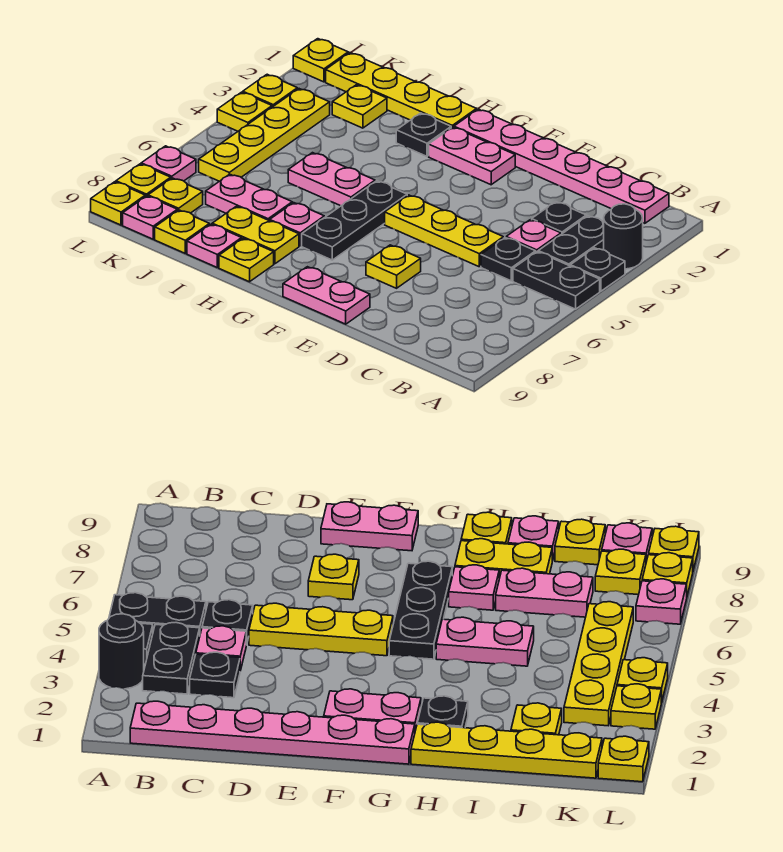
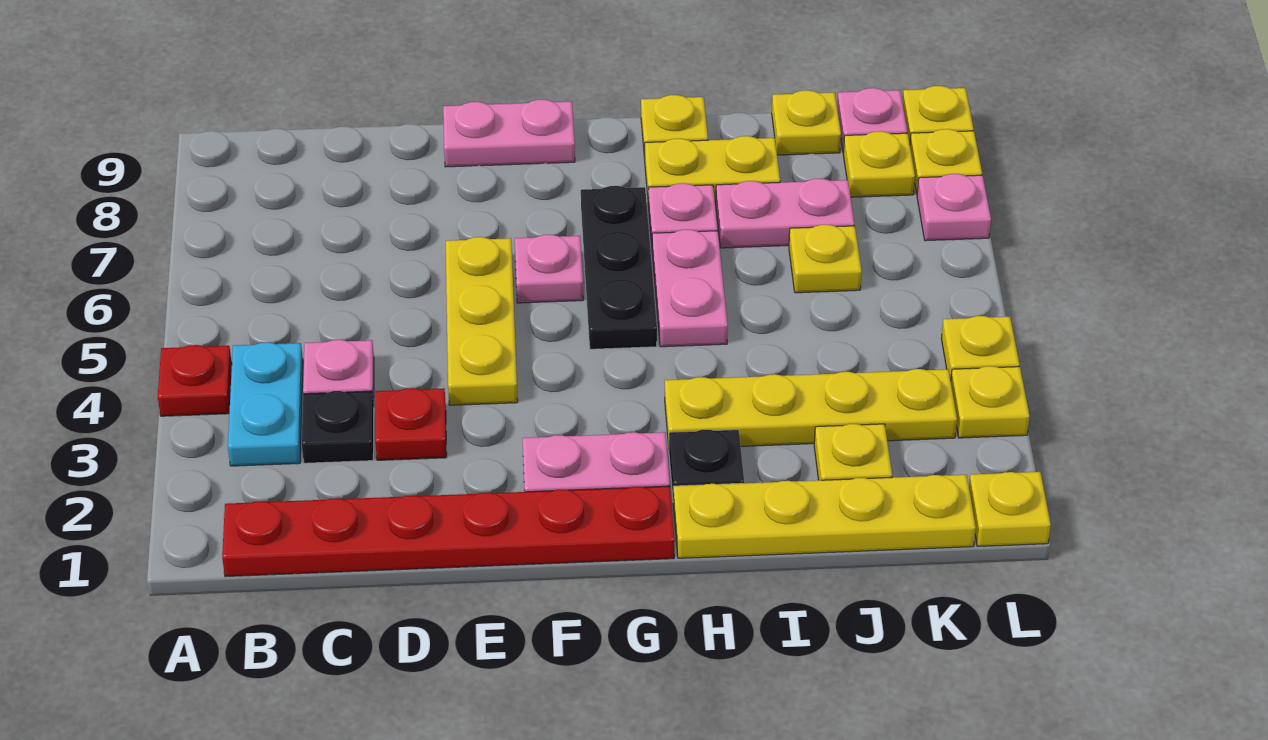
black round brick A3 level 1 -> none
black plate A4 level 1 -> red plate A4 level 1
black plate A5:B5 level 1 -> none
pink plate B1:G1 level 1 -> red plate B1:G1 level 1
black plate B3:B4 level 1 -> cyan plate B3:B4 level 1
black plate C5 level 1 -> none
none -> red plate D3 level 1
yellow plate D5:F5 level 1 -> yellow plate E4:E6 level 1
yellow plate E7 level 1 -> yellow plate J6 level 1
pink plate H5:I5 level 1 -> pink plate H5:H6 level 1
pink plate I9 level 1 -> pink plate F6 level 1
yellow plate K3:K6 level 1 -> yellow plate H3:K3 level 1

